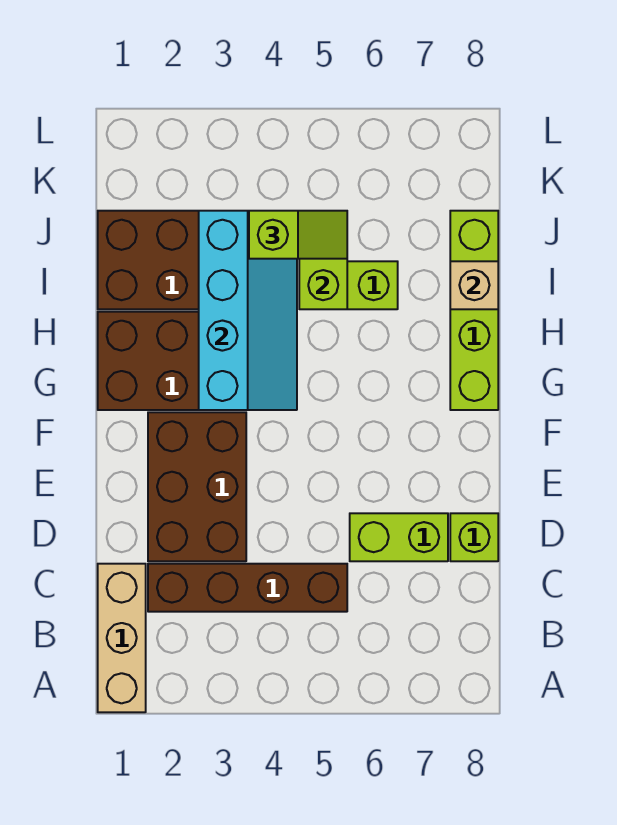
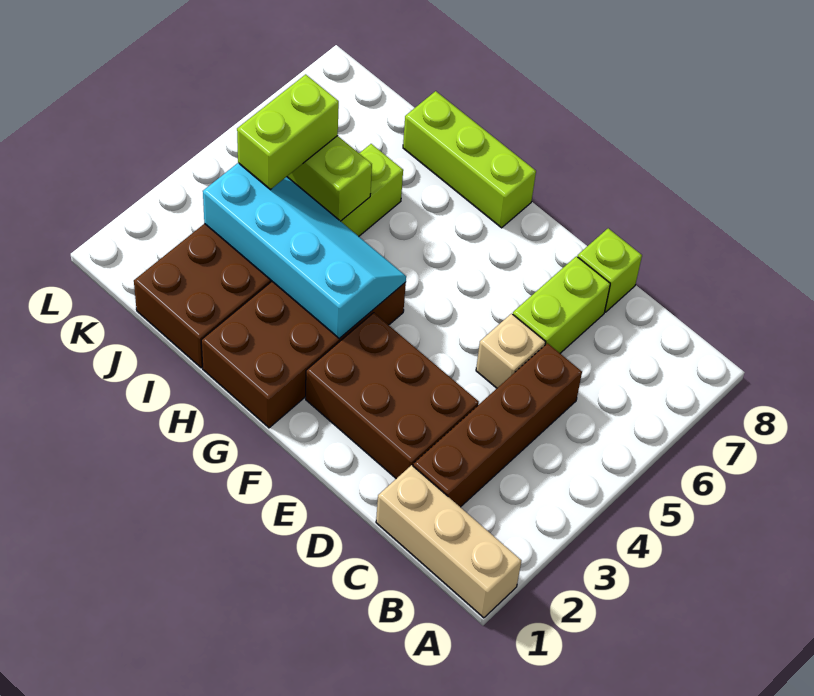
lime brick G8:J8 level 1 -> lime brick G8:I8 level 1
tan brick I8 level 2 -> tan brick D5 level 1
lime slope J4:J5 level 3 top 4 -> lime brick J4:J5 level 3

